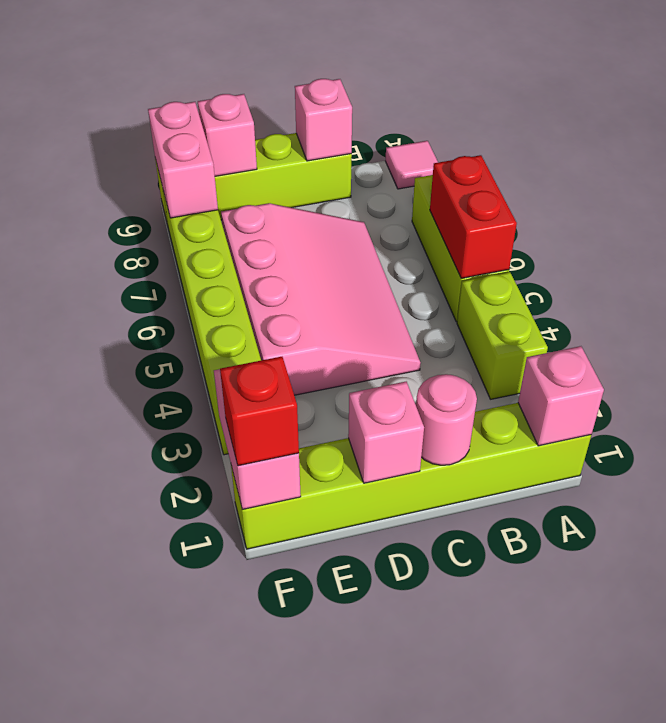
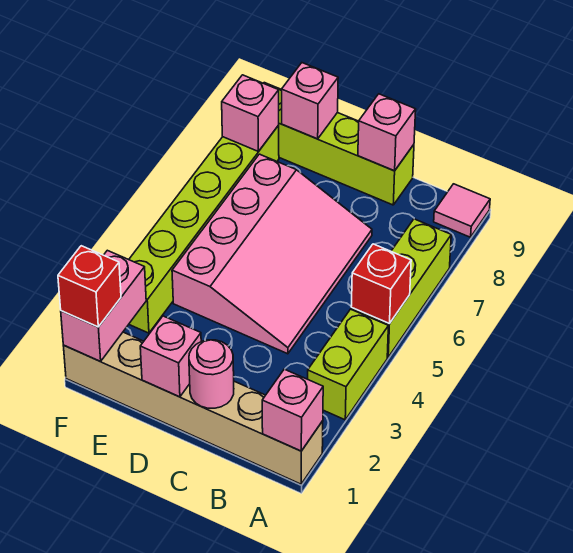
lime brick A1:F1 level 1 -> tan brick A1:F1 level 1
red brick A5:A6 level 2 -> red brick A5 level 2
pink brick F8:F9 level 2 -> pink brick F8 level 2

